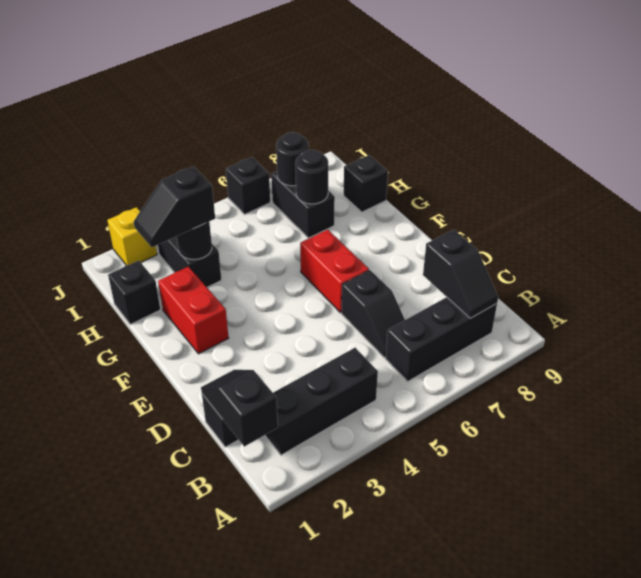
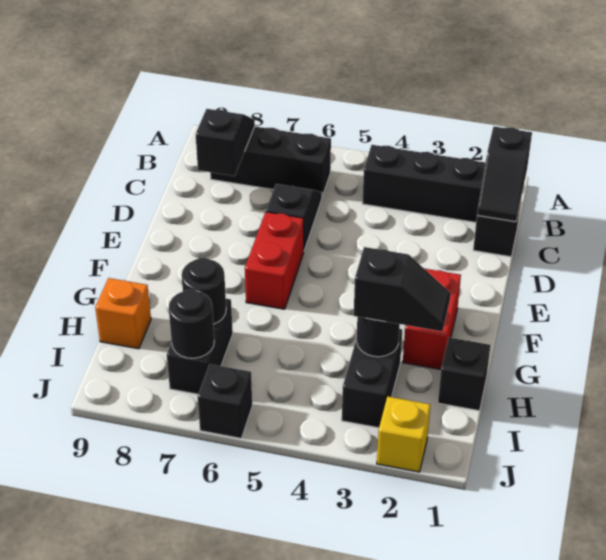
black brick H9 level 1 -> orange brick H9 level 1

